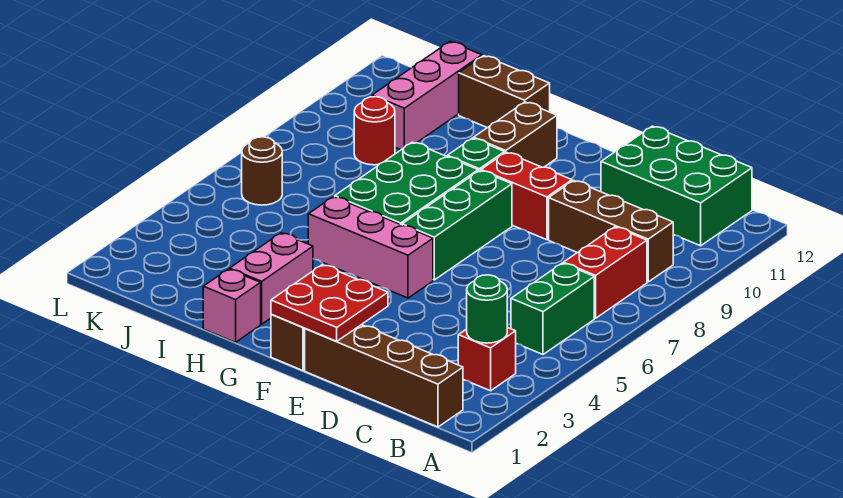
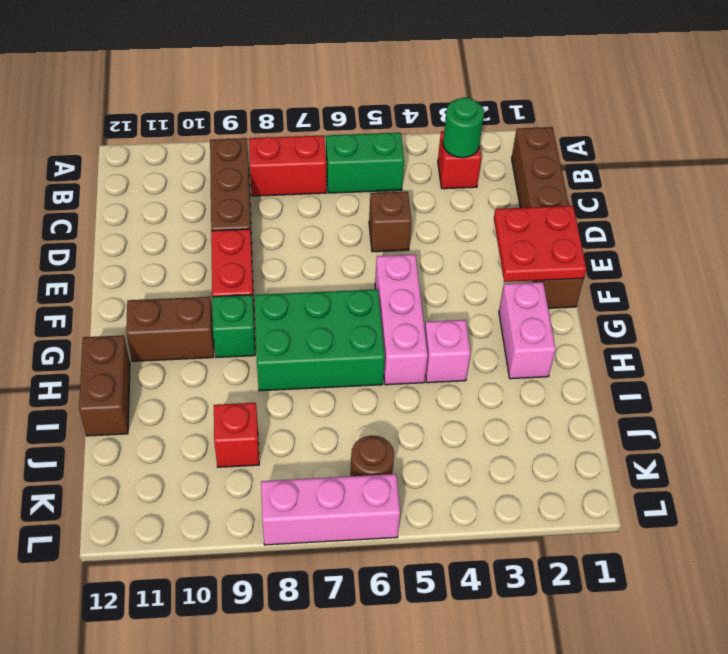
green brick B11:D12 level 1 -> none
none -> brown brick D5 level 1
green brick F6:F8 level 1 -> none
pink brick H1 level 1 -> pink brick H4 level 1
pink brick H2:H3 level 1 -> pink brick G2:H2 level 1
red round brick J9 level 1 -> red brick J9 level 1
pink brick J10:J12 level 1 -> pink brick L6:L8 level 1

